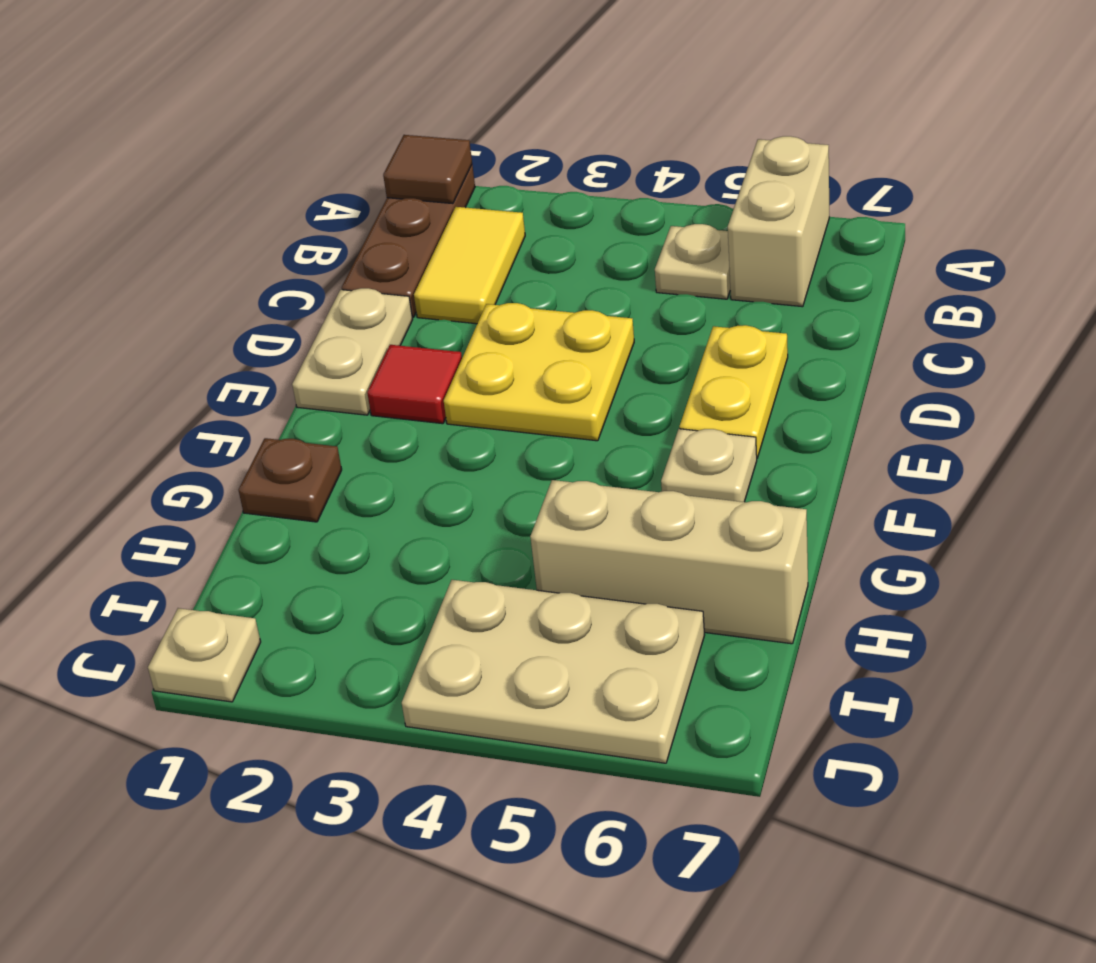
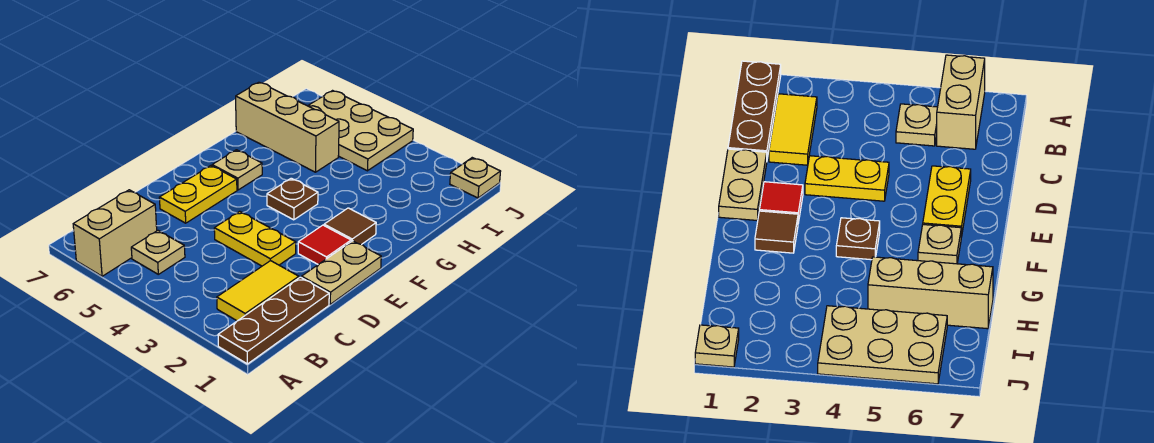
brown tile A1 level 2 -> brown tile F2 level 1
yellow plate D3:E4 level 1 -> yellow plate D3:D4 level 1
brown plate G1 level 1 -> brown plate F4 level 1

